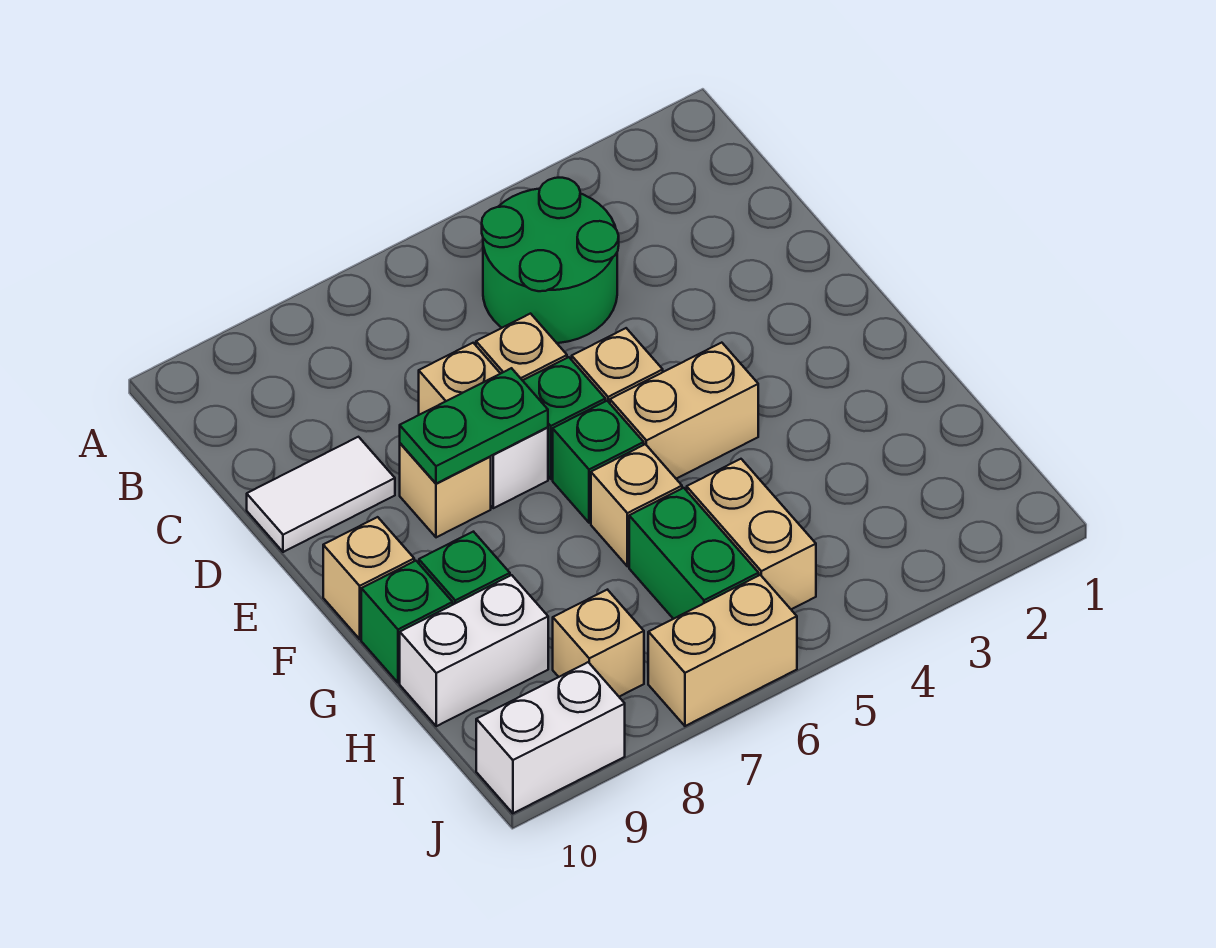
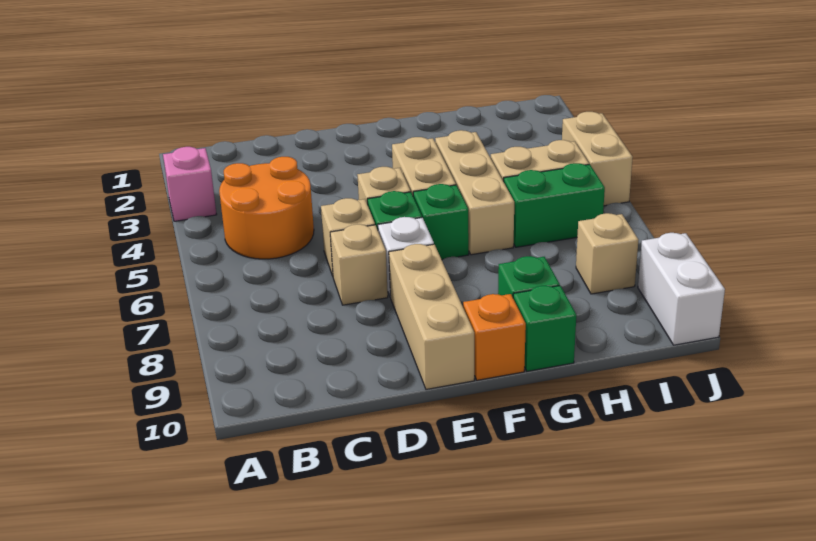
none -> pink brick A3 level 1
green round brick B4:C5 level 1 -> orange round brick B4:C5 level 1
white tile D9:D10 level 1 -> none
green plate E7:E8 level 2 -> none
tan brick E8 level 1 -> tan brick E8:E10 level 1
tan brick F10 level 1 -> orange brick F10 level 1
tan brick G6 level 1 -> tan brick G4:G6 level 1
white brick H9:H10 level 1 -> none
tan brick J6:J7 level 1 -> tan brick J4:J5 level 1

